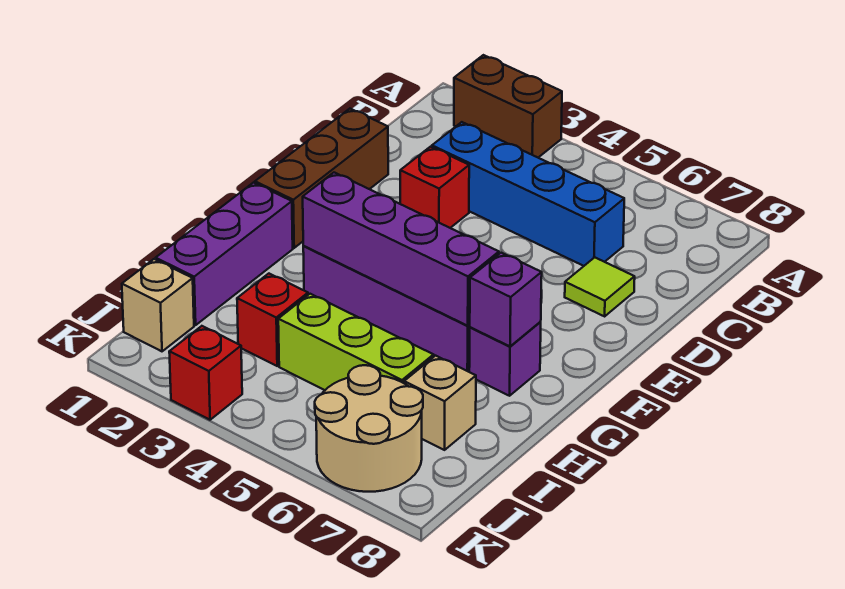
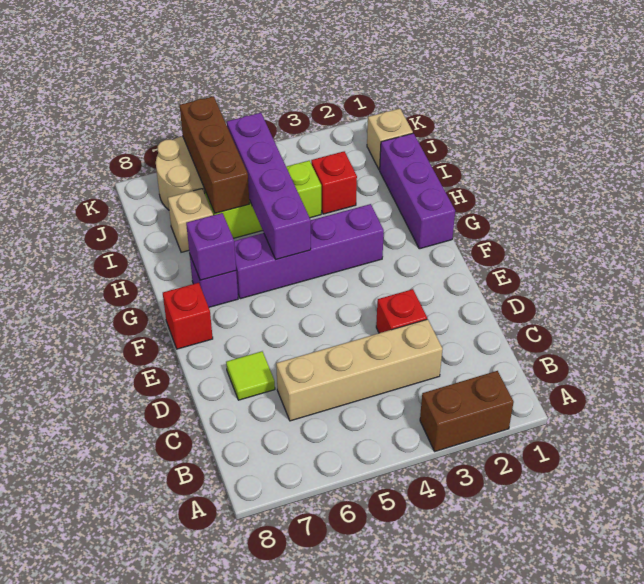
blue brick C3:C6 level 1 -> tan brick C3:C6 level 1
brown brick D1:F1 level 1 -> brown brick I6:K6 level 2
purple brick G3:G6 level 2 -> purple brick G5:J5 level 2
red brick K3 level 1 -> red brick F8 level 1

